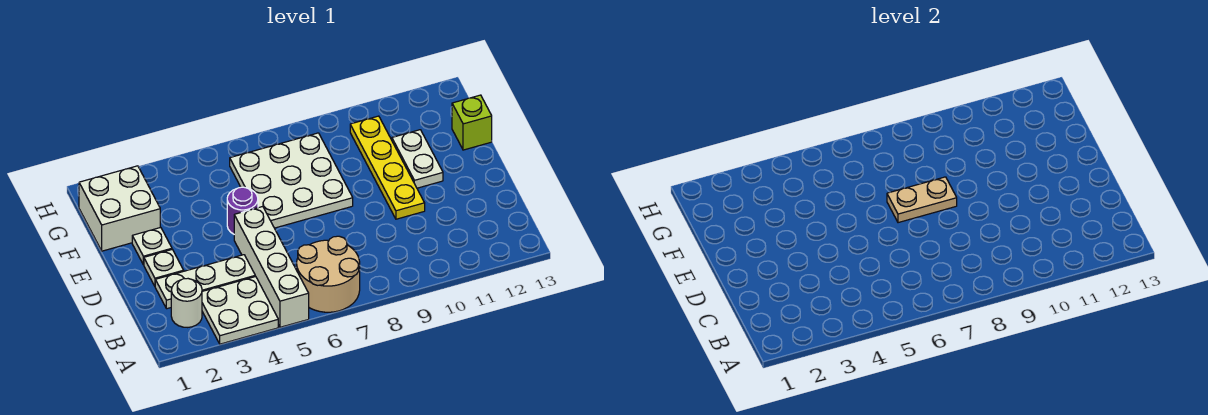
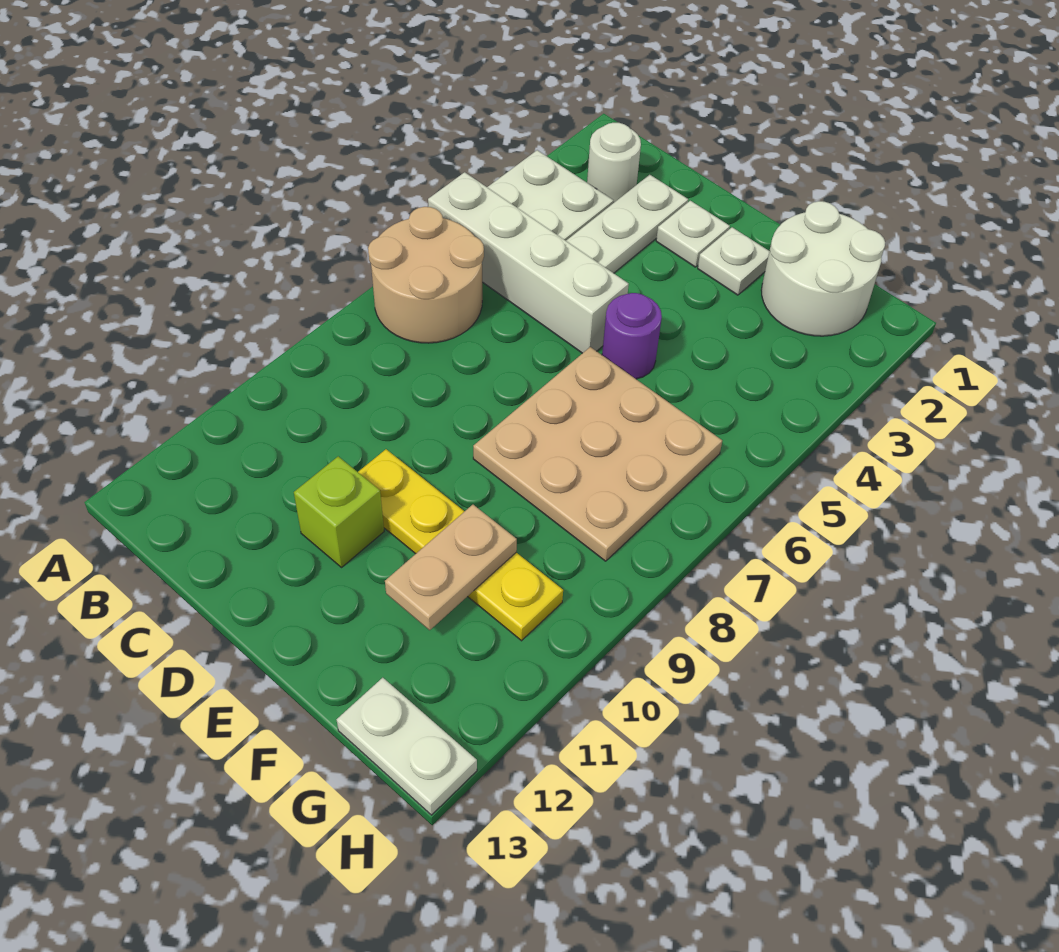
white plate E6:G8 level 1 -> tan plate E6:G8 level 1
tan plate E7:E8 level 2 -> tan plate F10:F11 level 2
white plate E11:F11 level 1 -> white plate G13:H13 level 1
white brick F1:G2 level 1 -> white round brick F1:G2 level 1
lime brick F13 level 1 -> lime brick D11 level 1

